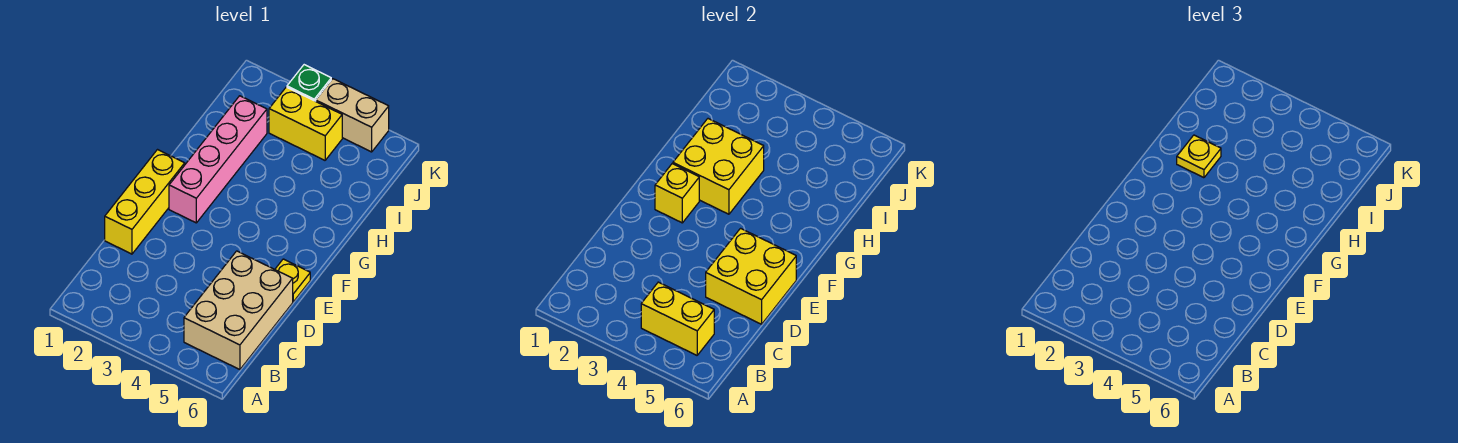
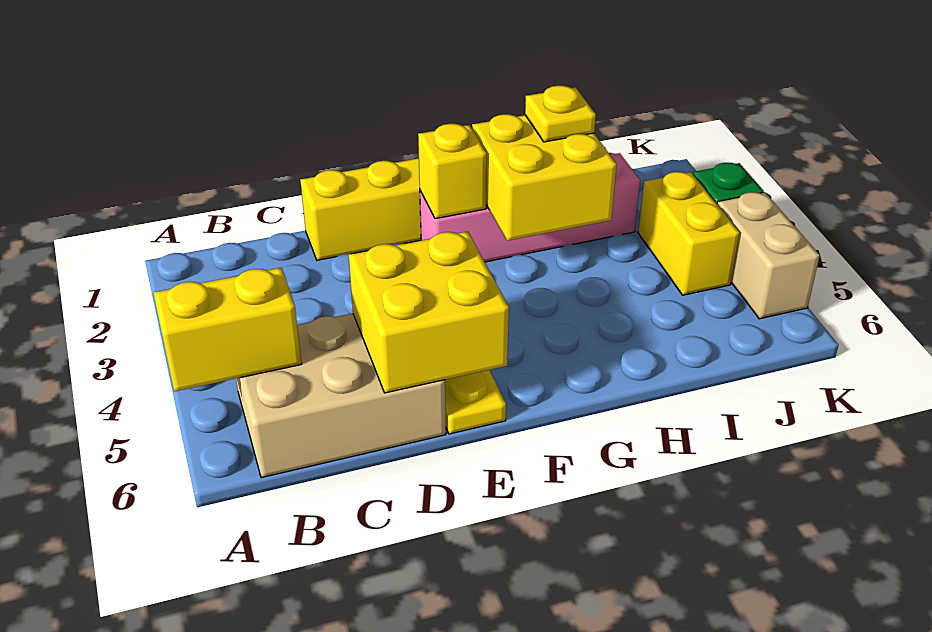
yellow brick B4:B5 level 2 -> yellow brick A5:B5 level 2

